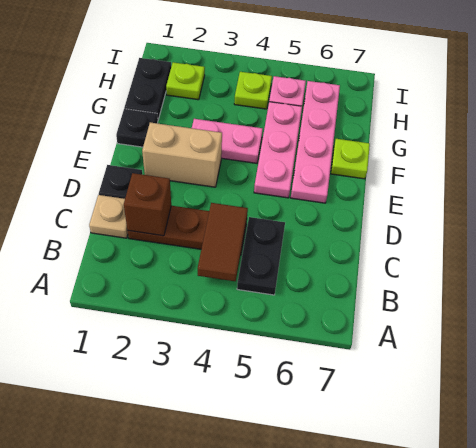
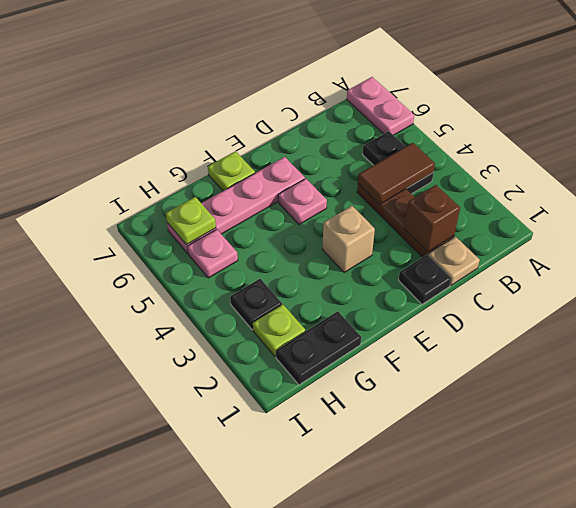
black plate B5:C5 level 1 -> black plate B4:B5 level 1
tan brick E2:E3 level 1 -> tan brick E3 level 1
pink plate E5:G5 level 1 -> pink plate E5 level 1
black plate F1 level 1 -> black plate H3 level 1
pink plate F3:F4 level 1 -> pink plate A6:A7 level 1
lime plate H4 level 1 -> lime plate H6 level 2

